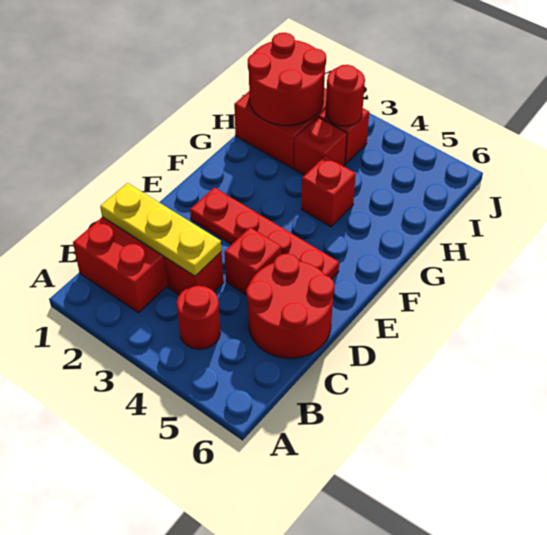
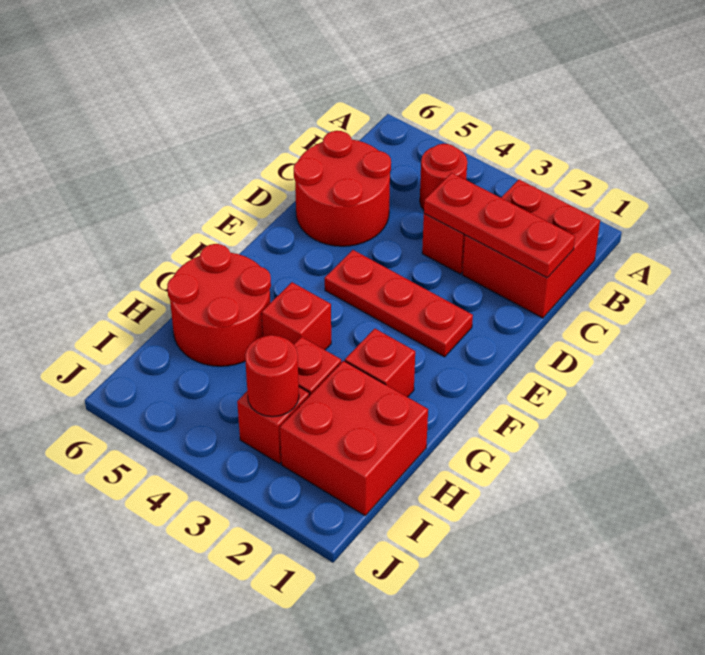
yellow plate C1:C3 level 2 -> red plate C1:C3 level 2
red brick D4 level 1 -> red brick G2 level 1
red plate E2:E5 level 1 -> red plate E2:E4 level 1
red round brick H1:I2 level 2 -> red round brick G5:H6 level 1

